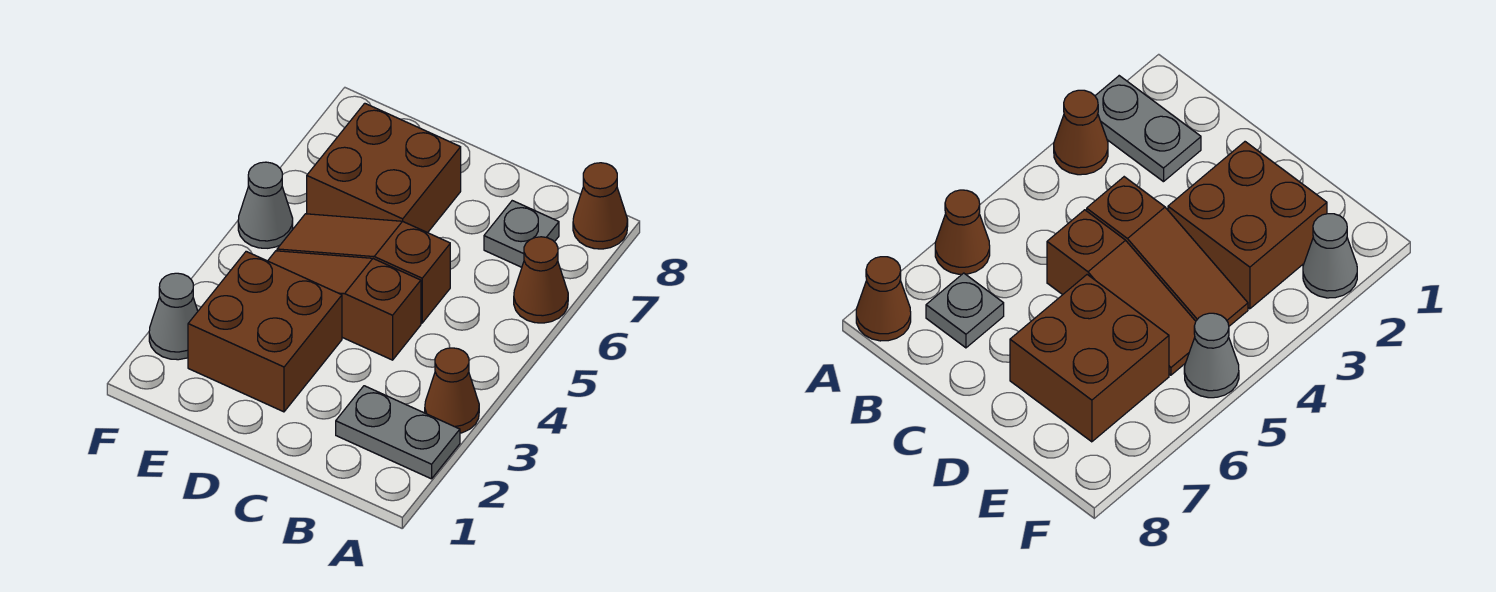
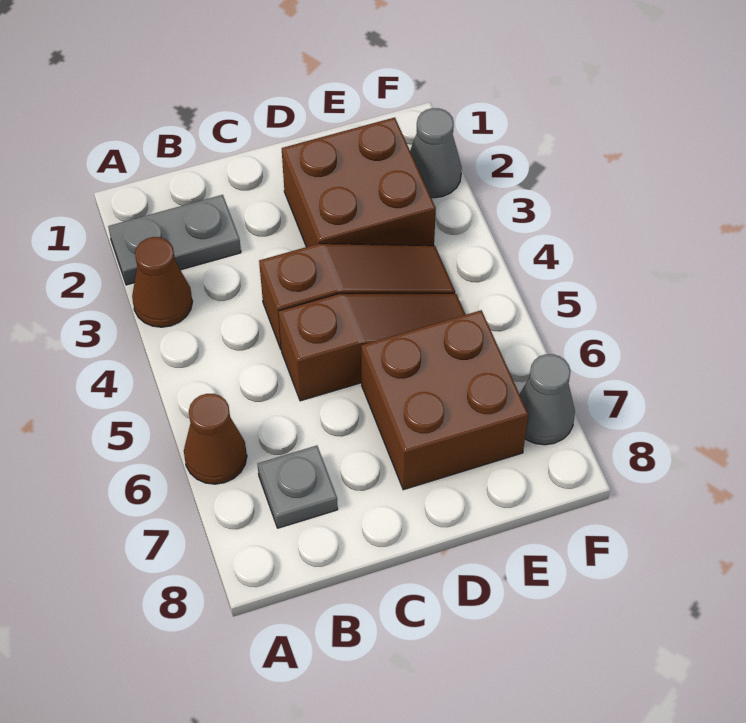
brown cone A8 level 1 -> none
grey cone F5 level 1 -> grey cone F7 level 1

